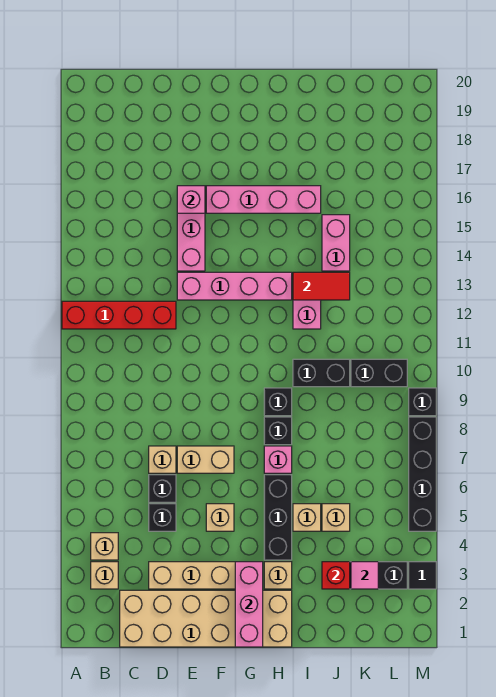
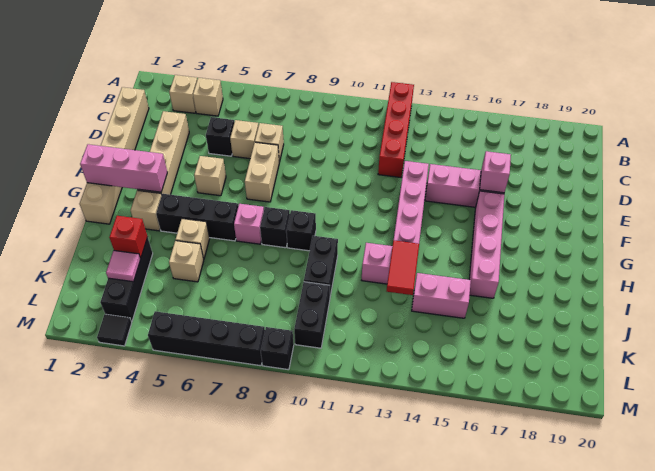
tan brick C1:H2 level 1 -> tan brick C1:H1 level 1
black brick D6 level 1 -> tan brick D6 level 1

